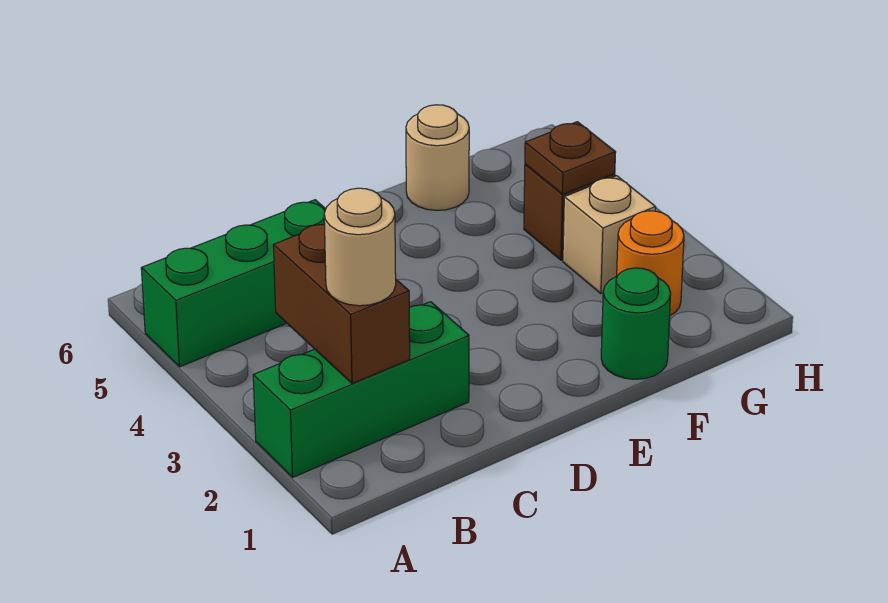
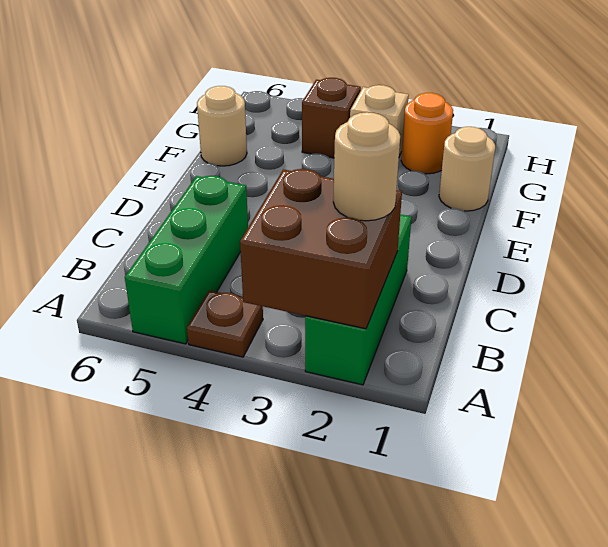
brown brick B2:B3 level 2 -> brown brick A2:B3 level 2
green round brick F1 level 1 -> tan round brick F1 level 1
brown plate G4 level 2 -> brown plate A4 level 1

